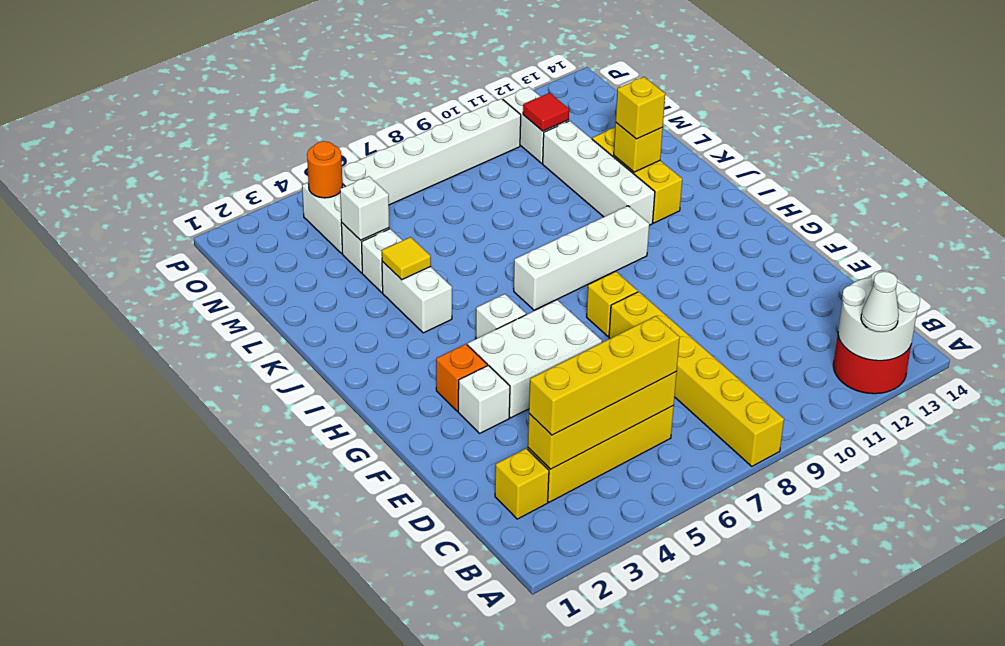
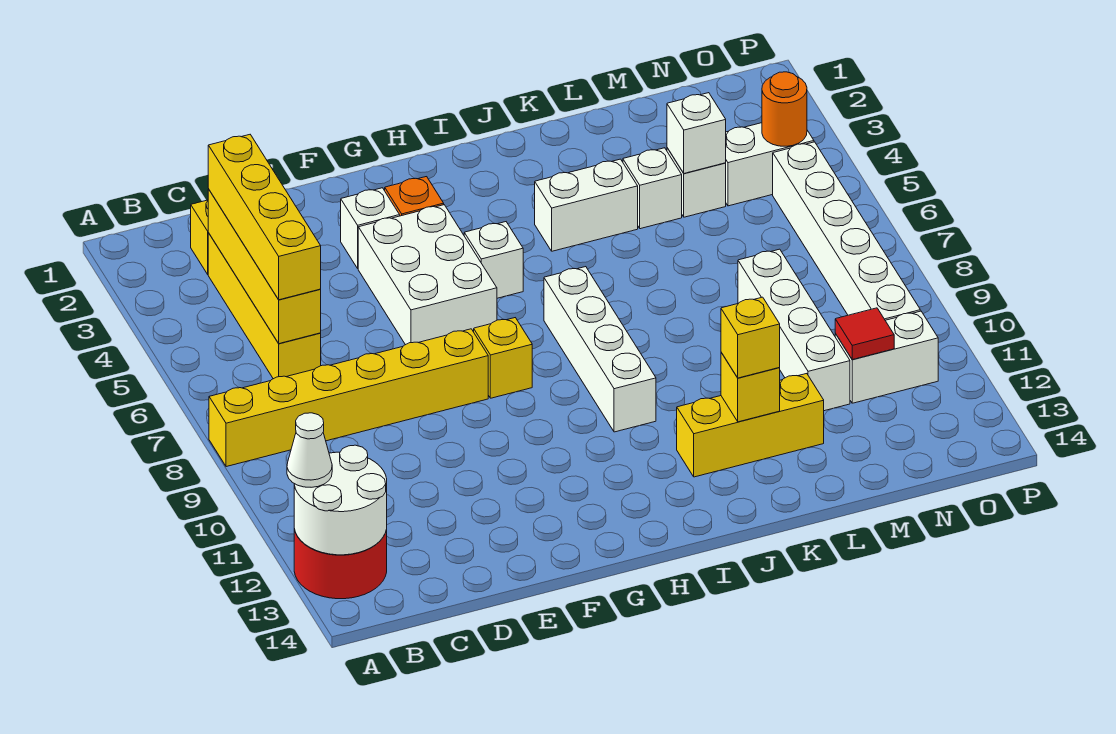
white brick J11:M11 level 1 -> white brick M8:M11 level 1
yellow tile K4 level 2 -> none

